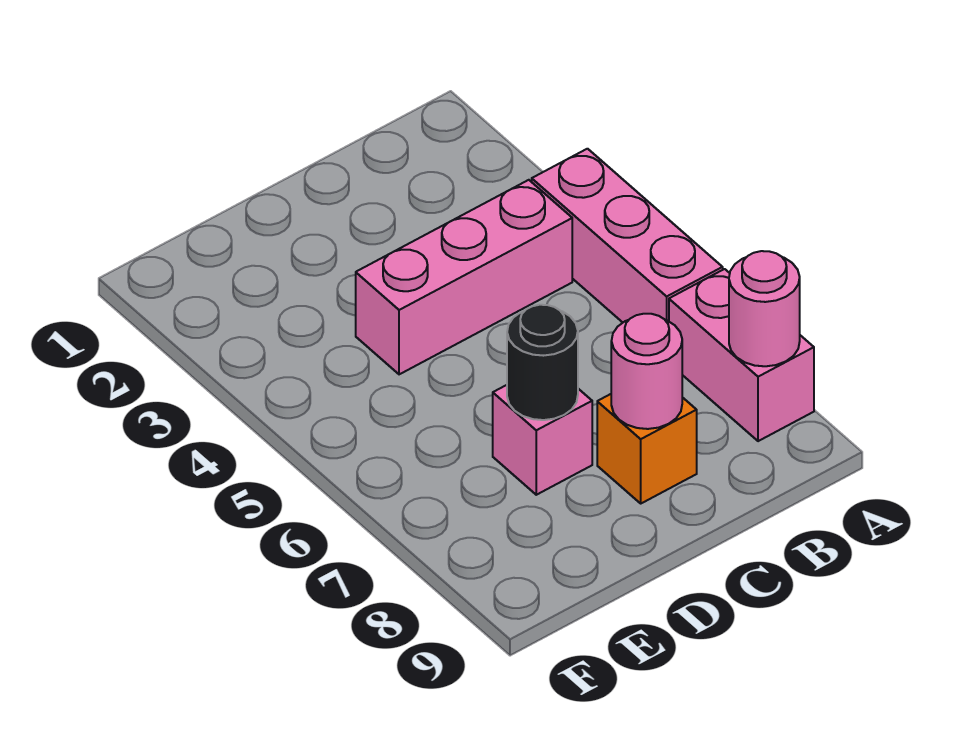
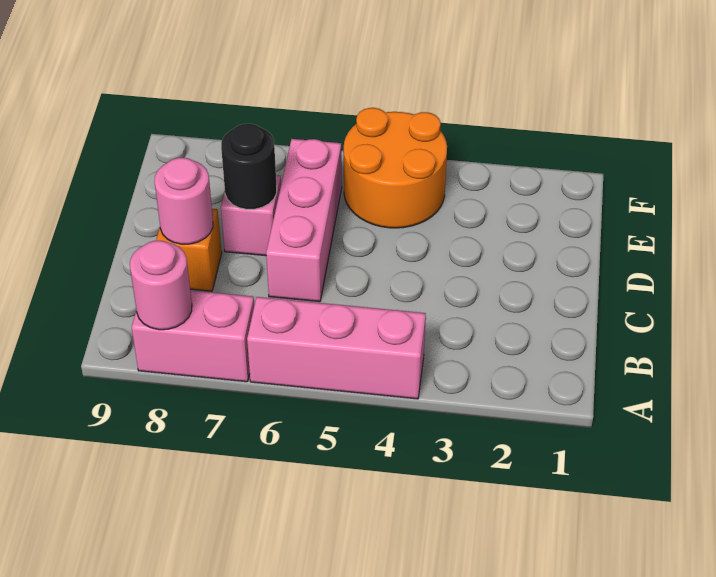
pink brick B4:D4 level 1 -> pink brick C6:E6 level 1
none -> orange round brick E4:F5 level 1

